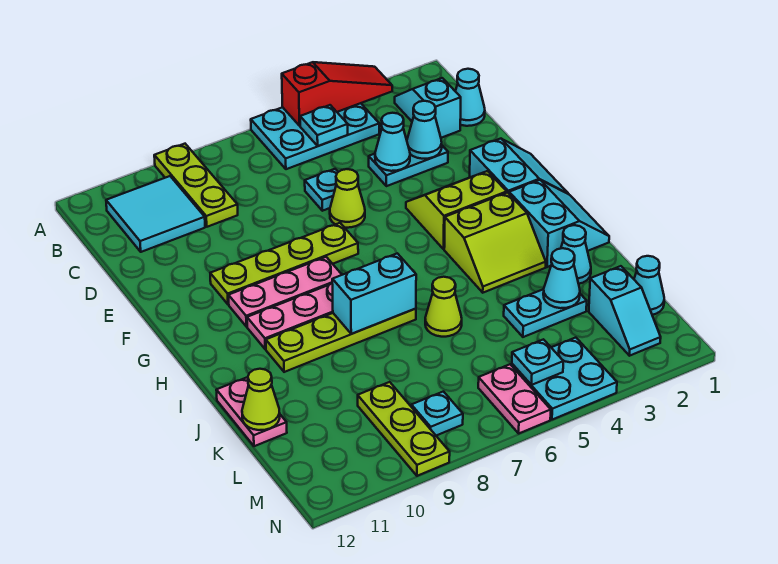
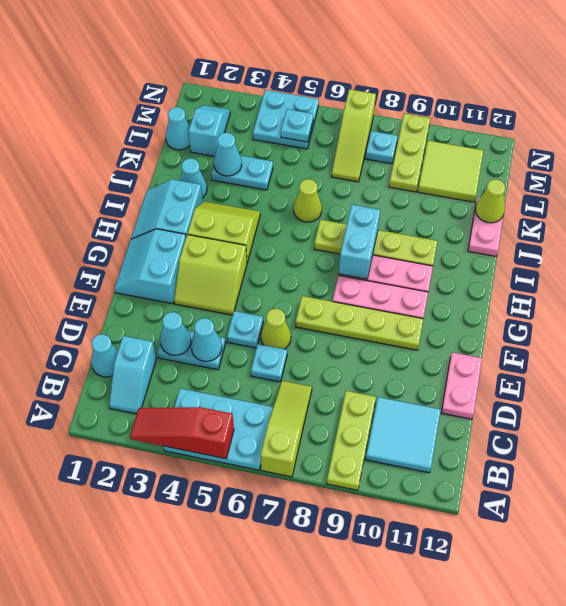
none -> lime slope A7:C7 level 1 top A
cyan plate B5 level 2 -> cyan plate E5 level 1
cyan brick I7:I8 level 2 -> cyan brick H8:I8 level 2
none -> lime slope L7:N7 level 1 top N
none -> lime tile L10:M11 level 1
pink plate M6:N6 level 1 -> pink plate D12:E12 level 1

